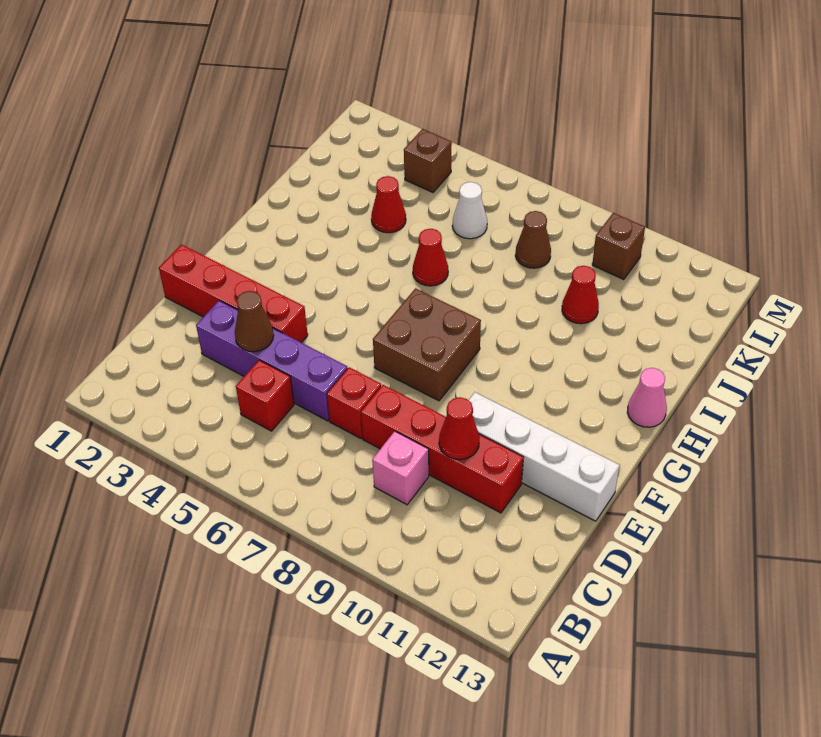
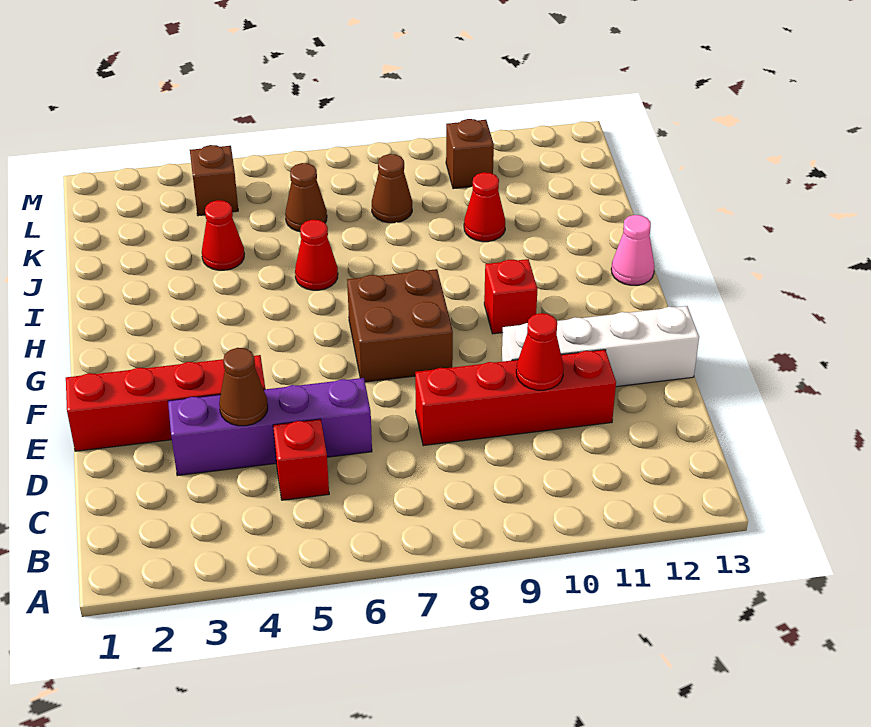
pink brick C9 level 1 -> none
red brick D7 level 1 -> red brick G10 level 1
white cone K6 level 1 -> brown cone K6 level 1

